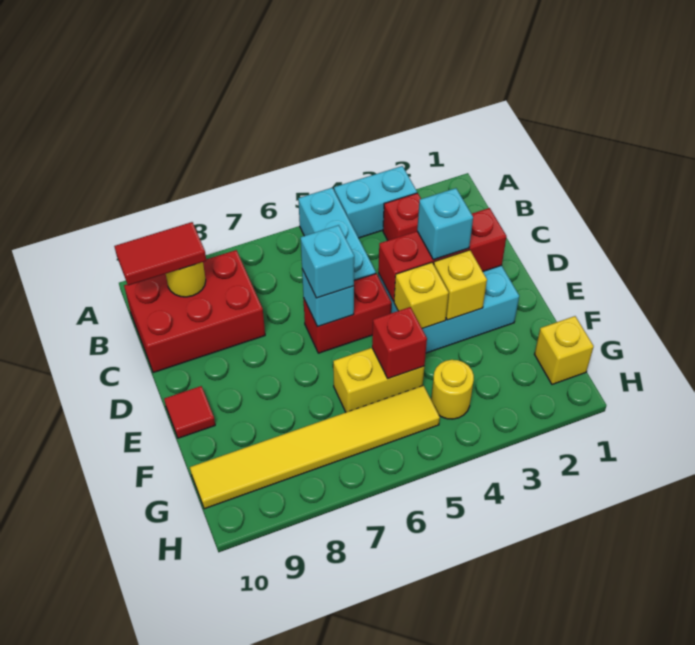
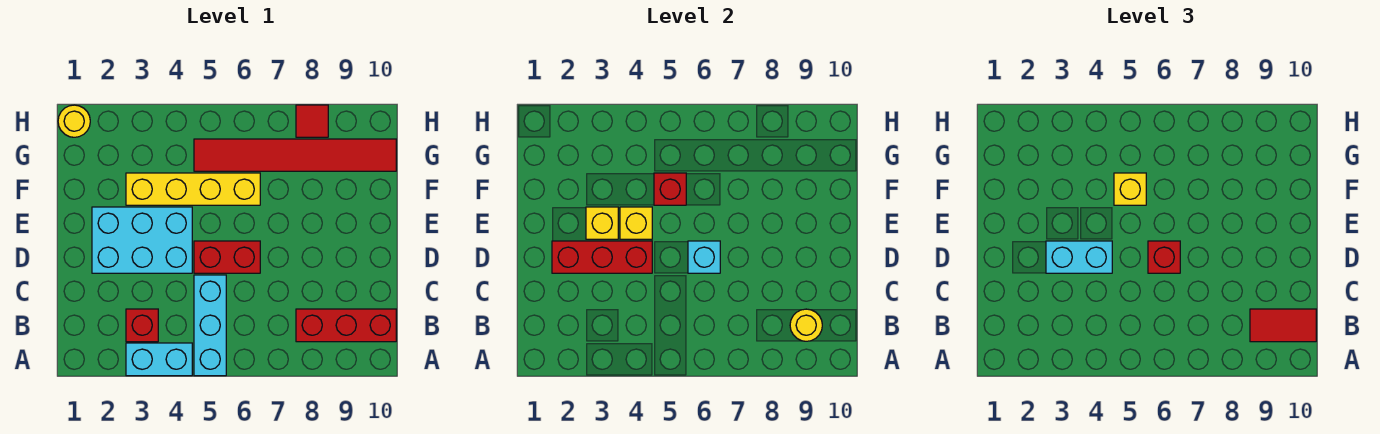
red brick B8:C10 level 1 -> red brick B8:B10 level 1
cyan brick D3 level 3 -> cyan brick D3:D4 level 3
cyan brick D6 level 3 -> red brick D6 level 3
red tile E10 level 1 -> red tile H8 level 1
yellow brick F5:F6 level 1 -> yellow brick F3:F6 level 1
yellow brick G1 level 1 -> yellow brick F5 level 3
yellow round brick G4 level 1 -> yellow round brick H1 level 1
yellow tile G5:G10 level 1 -> red tile G5:G10 level 1

